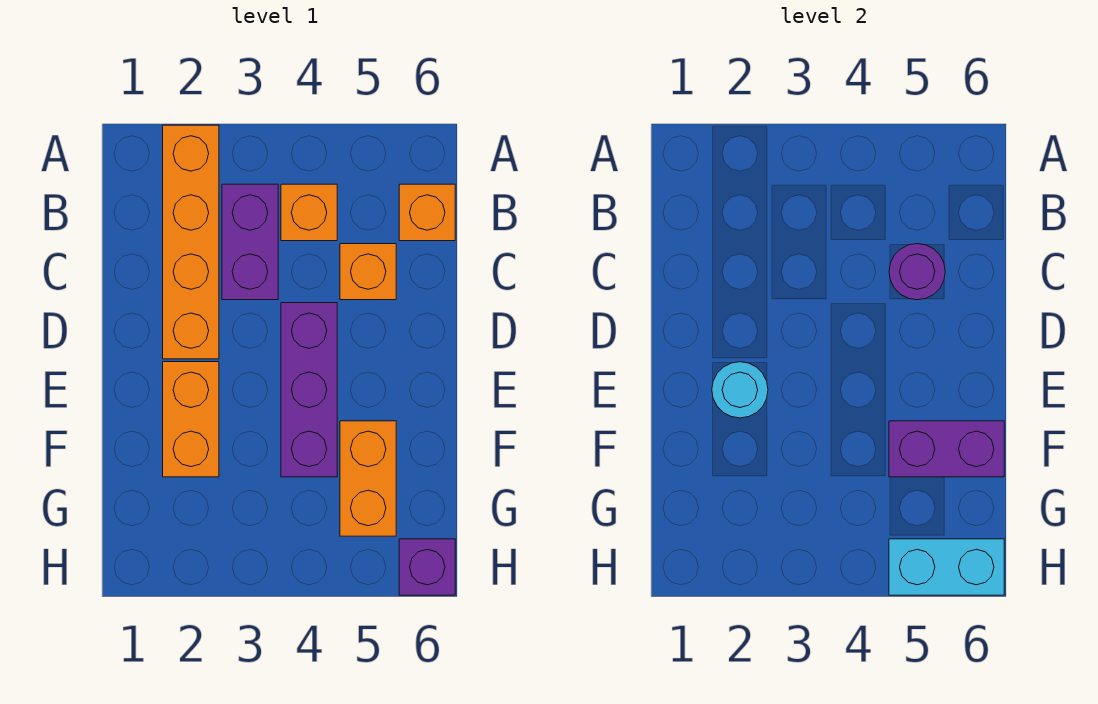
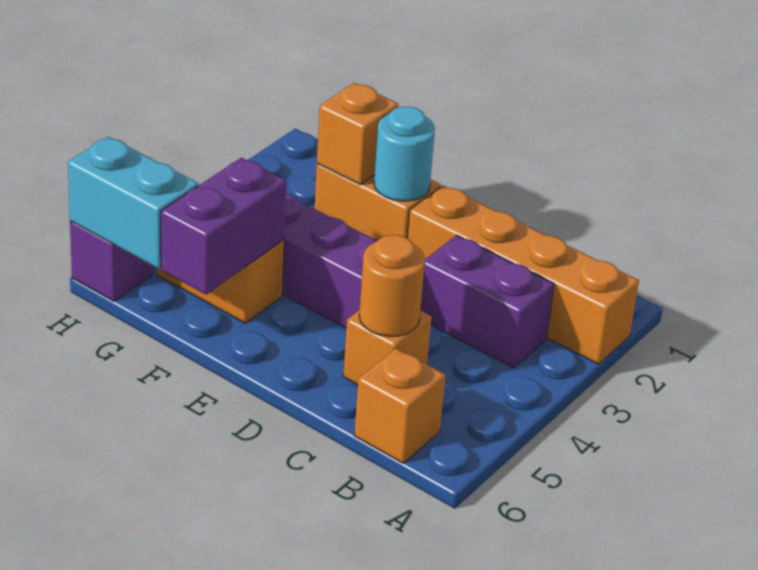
orange brick B4 level 1 -> orange brick F2 level 2
purple round brick C5 level 2 -> orange round brick C5 level 2
cyan brick H5:H6 level 2 -> cyan brick G6:H6 level 2

